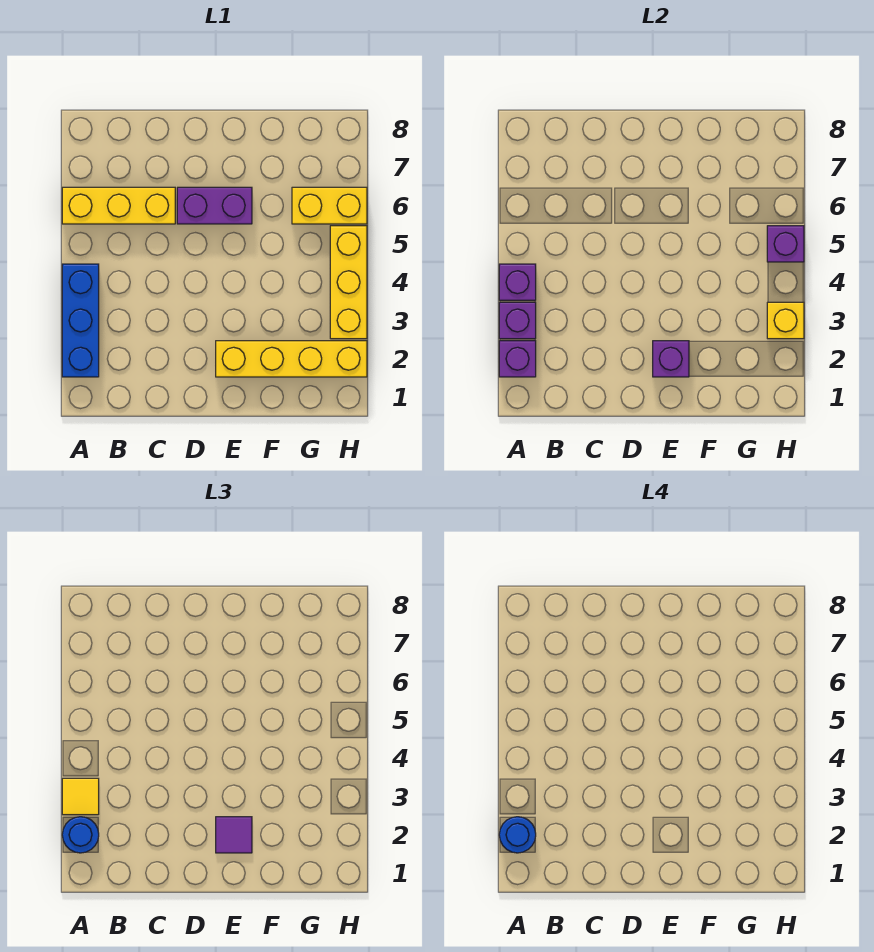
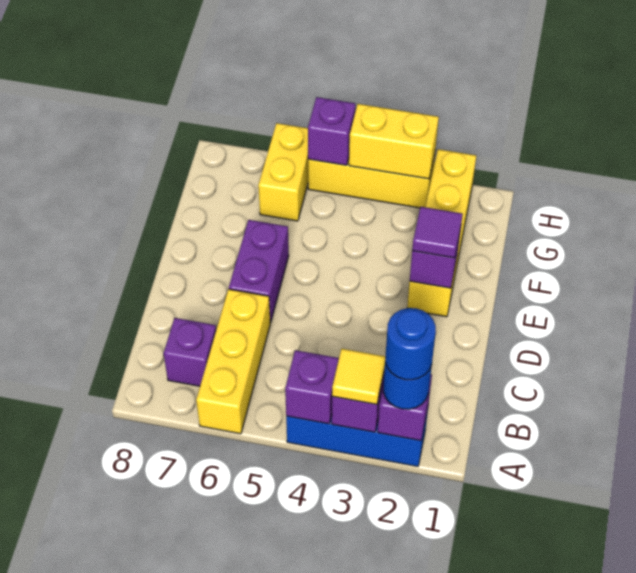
none -> purple brick B7 level 1
yellow brick H3 level 2 -> yellow brick H3:H4 level 2

